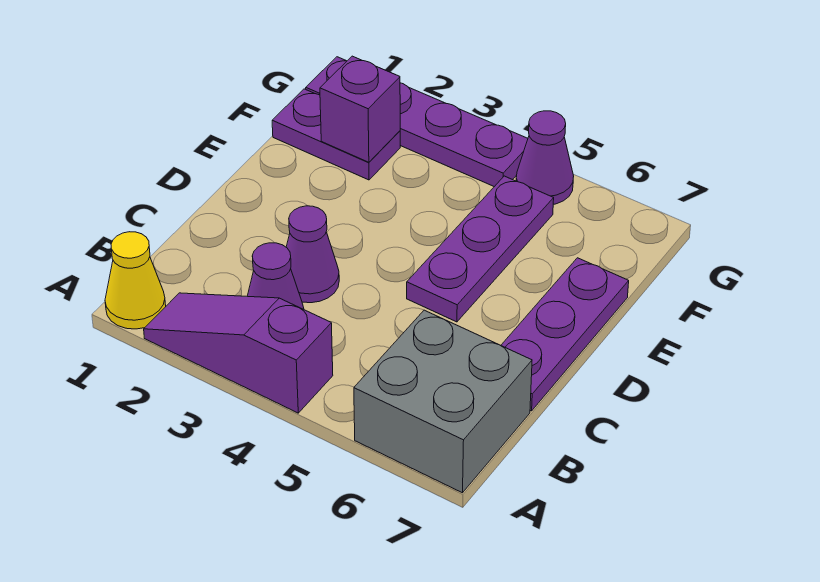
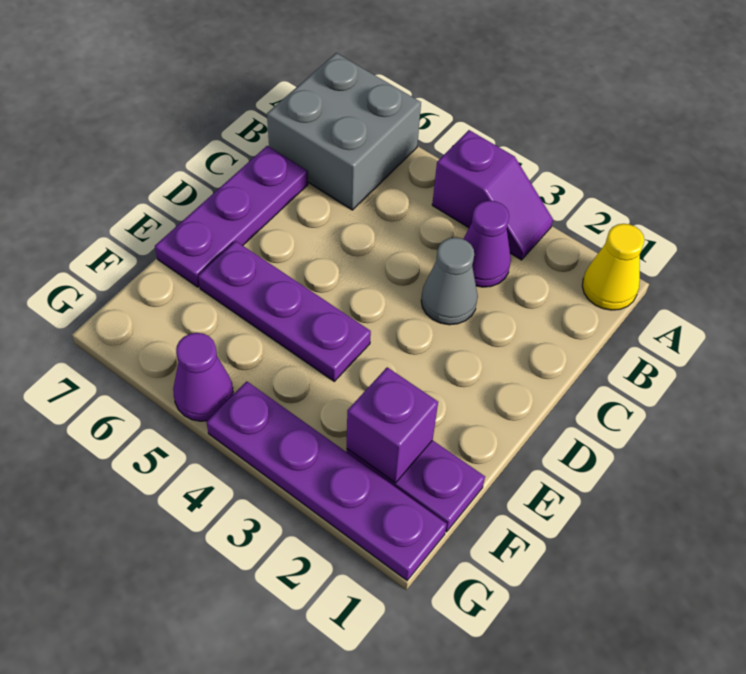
purple slope A2:A4 level 1 top 4 -> purple slope A3:A4 level 1 top 4
purple cone C3 level 1 -> grey cone C3 level 1
purple plate D5:F5 level 1 -> purple plate E4:E6 level 1

